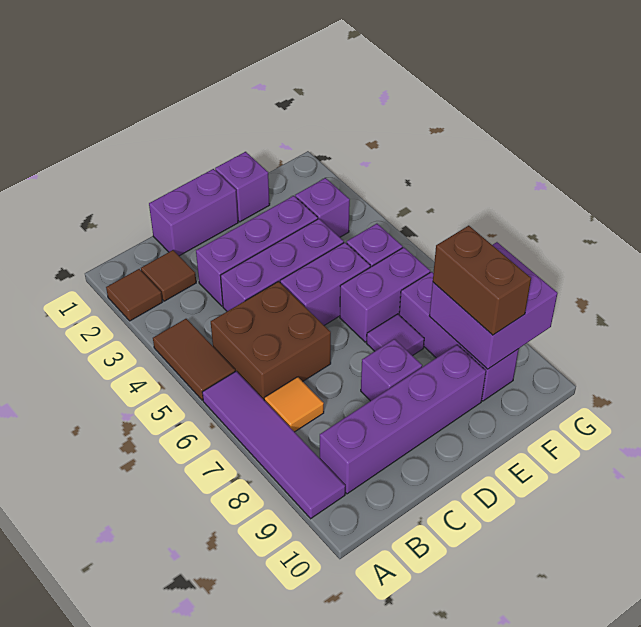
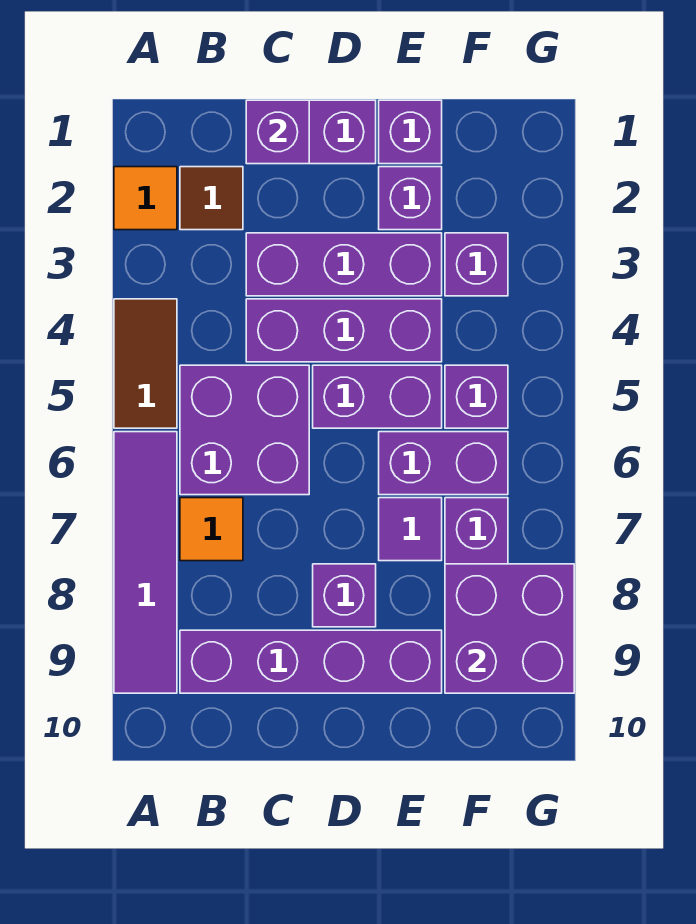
brown tile A2 level 1 -> orange tile A2 level 1
brown brick B5:C6 level 1 -> purple brick B5:C6 level 1
none -> purple brick C1 level 2
none -> purple brick E2 level 1
brown brick F8:F9 level 3 -> none

